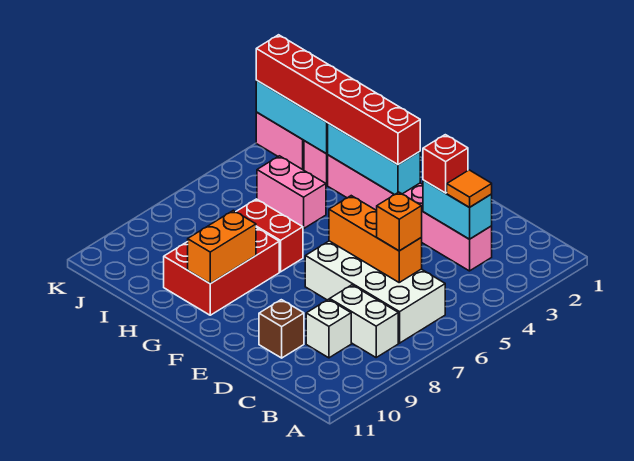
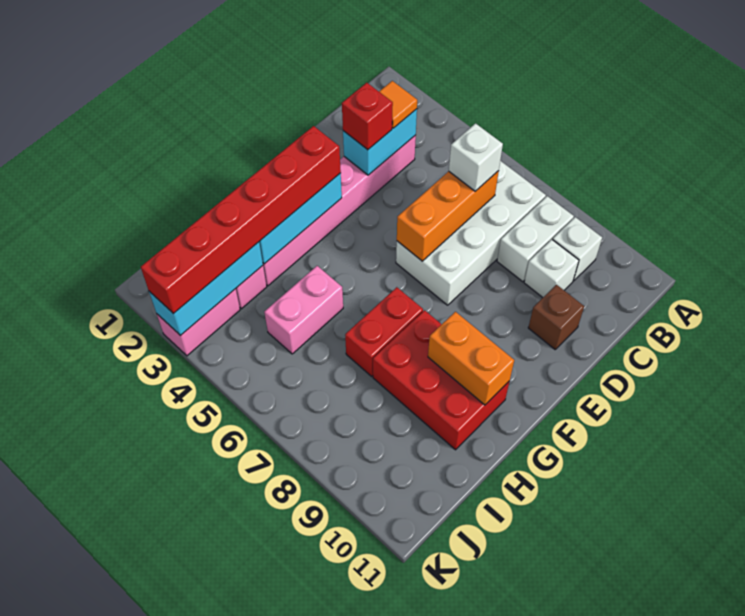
none -> white brick B9 level 1
orange brick C6 level 3 -> white brick C6 level 3

